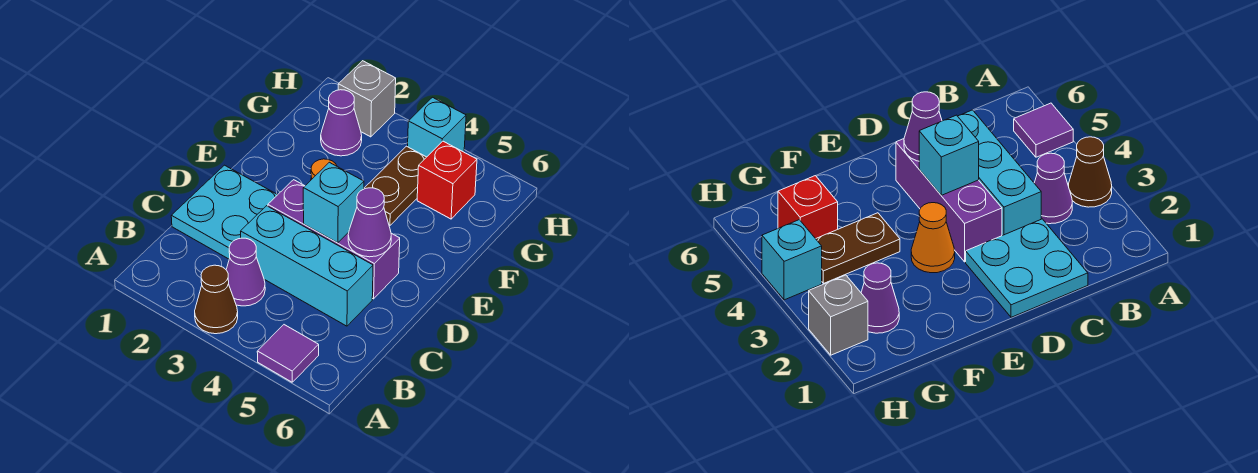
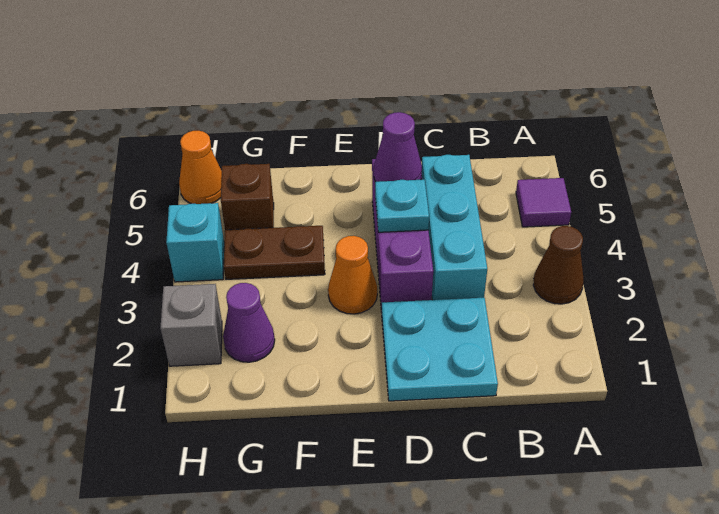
purple cone B3 level 1 -> none
cyan brick D4 level 2 -> cyan plate D4 level 2
red brick G5 level 1 -> brown brick G5 level 1
none -> orange cone H6 level 1

